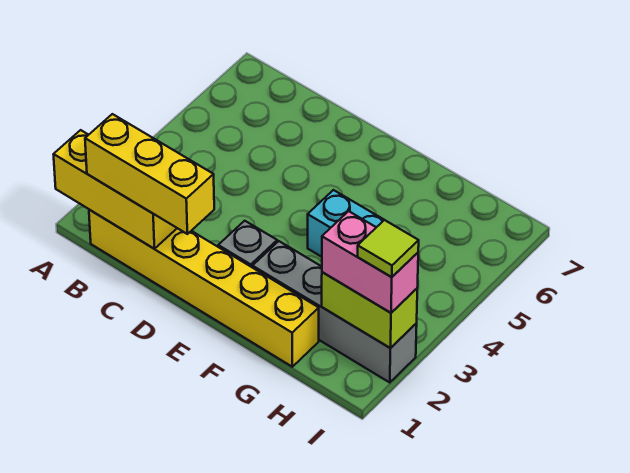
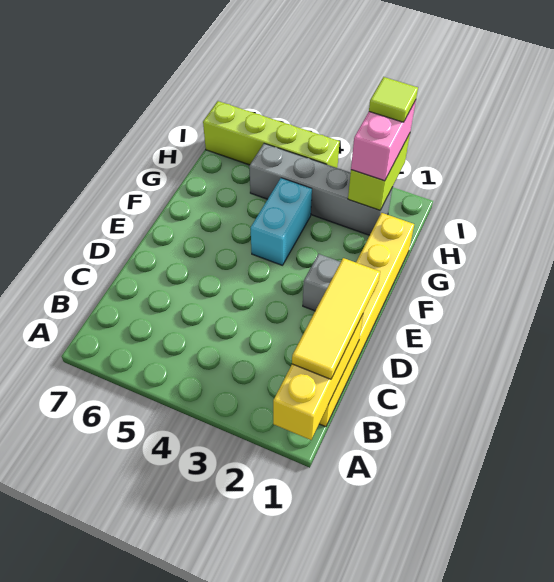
yellow brick B1:D1 level 3 -> yellow tile B1:D1 level 3
grey brick F2:I2 level 1 -> grey brick H2:H5 level 1
none -> lime brick I4:I7 level 1

